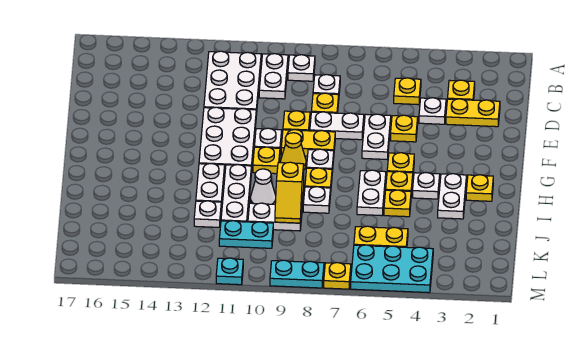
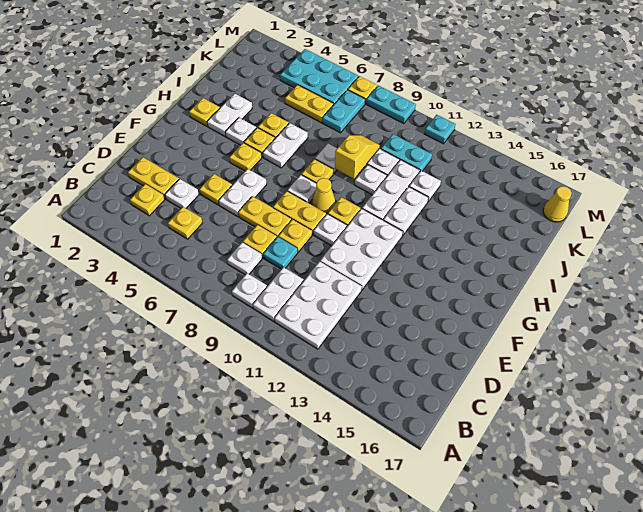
none -> cyan plate D9 level 1
white plate E7:E8 level 1 -> yellow plate E7:E8 level 1
white cone I10 level 1 -> white plate I10 level 1
none -> cyan plate K7:L7 level 1
none -> yellow cone L17 level 1

